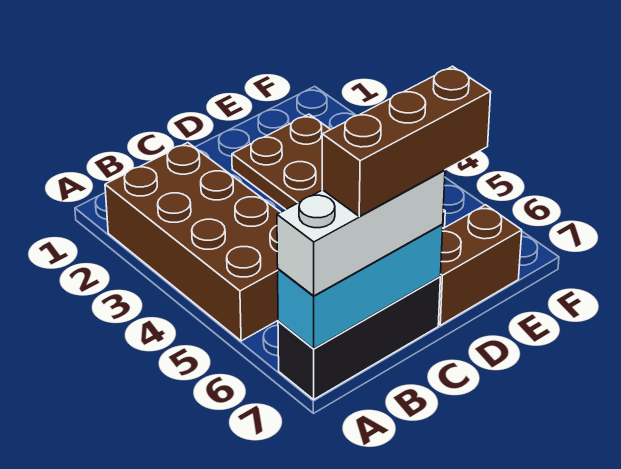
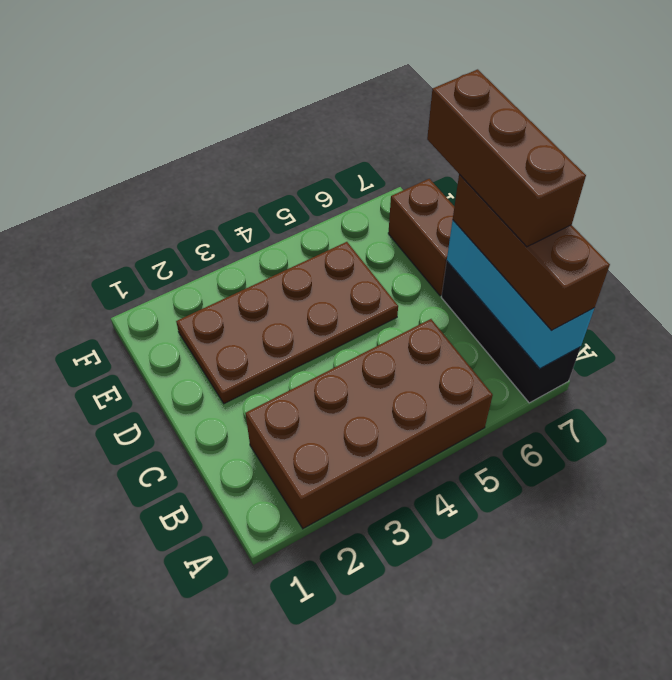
white brick A7:C7 level 3 -> brown brick A7:C7 level 3

